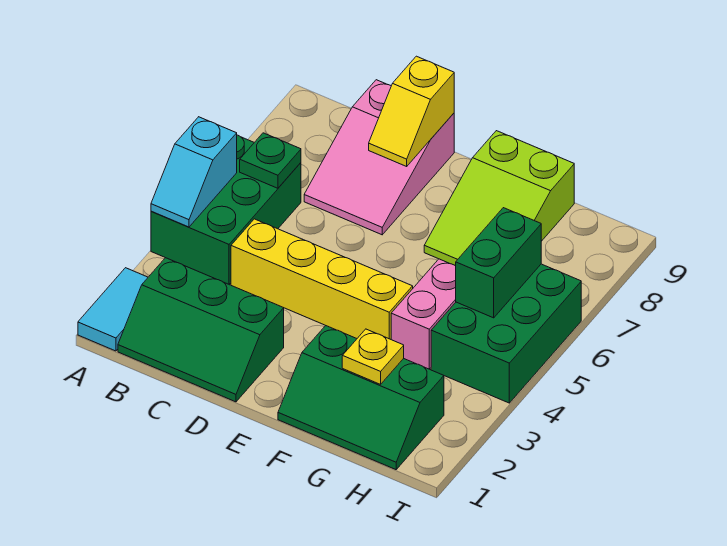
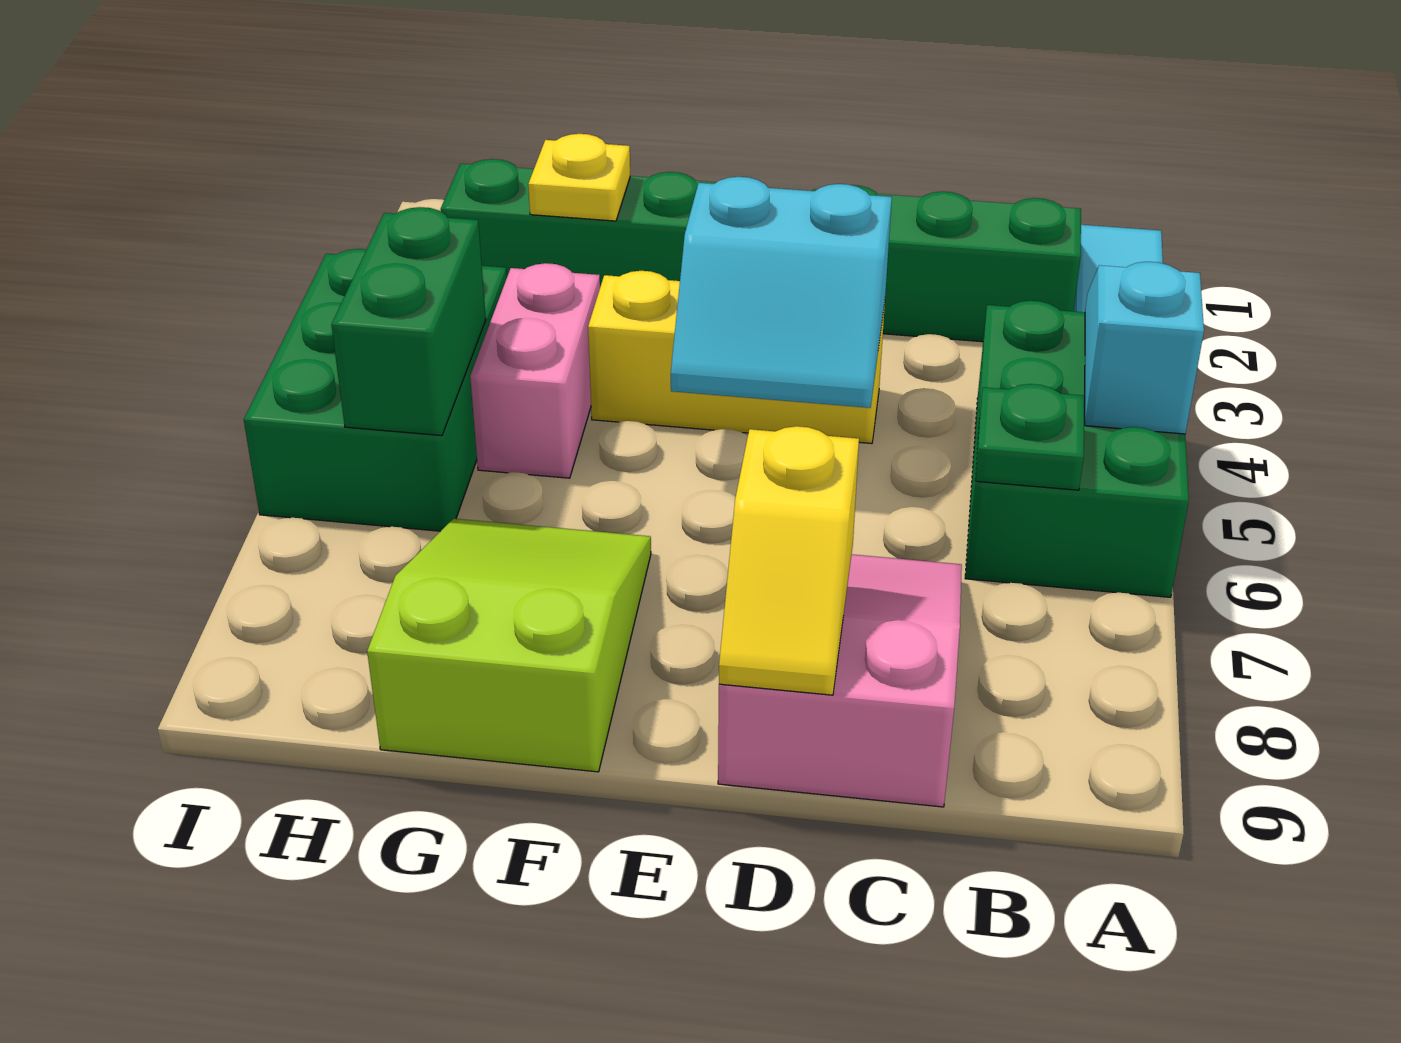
yellow brick C4:F4 level 1 -> yellow brick D4:F4 level 1
none -> cyan slope D4:E5 level 2 top 4
yellow slope D8:D9 level 2 top 9 -> yellow slope D8:D9 level 2 top 8

